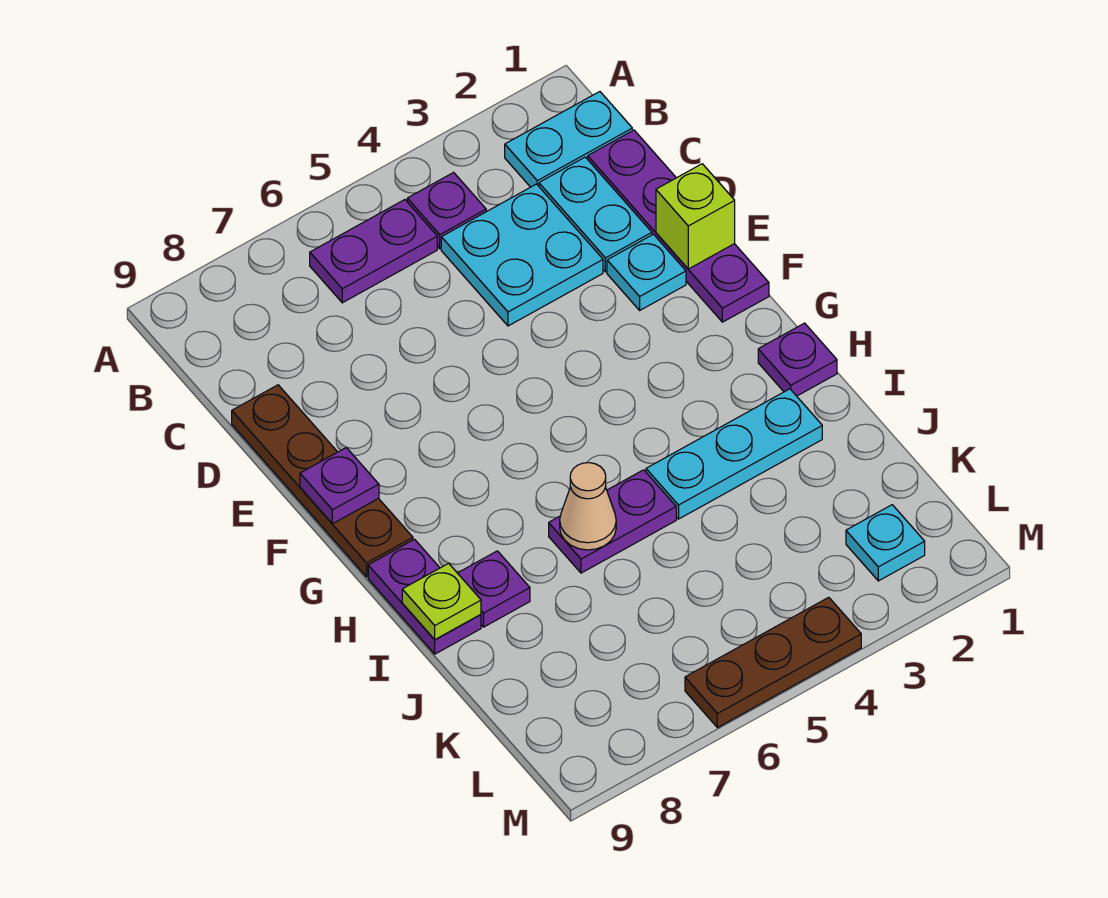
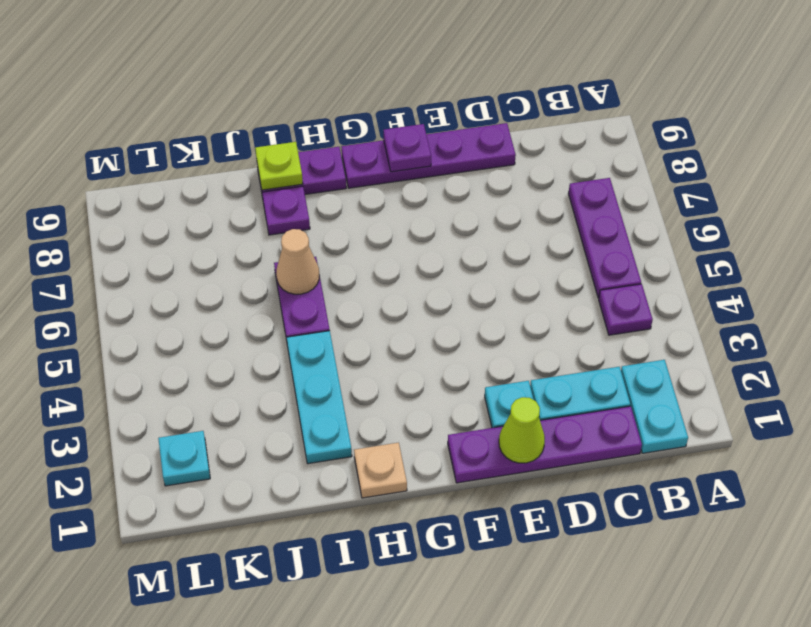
purple plate B5:B6 level 1 -> purple plate B5:B7 level 1
cyan plate C3:D4 level 1 -> none
brown plate D9:G9 level 1 -> purple plate D9:G9 level 1
lime brick E1 level 2 -> lime cone E1 level 2
purple plate H1 level 1 -> tan plate H1 level 1
brown plate M4:M6 level 1 -> none

